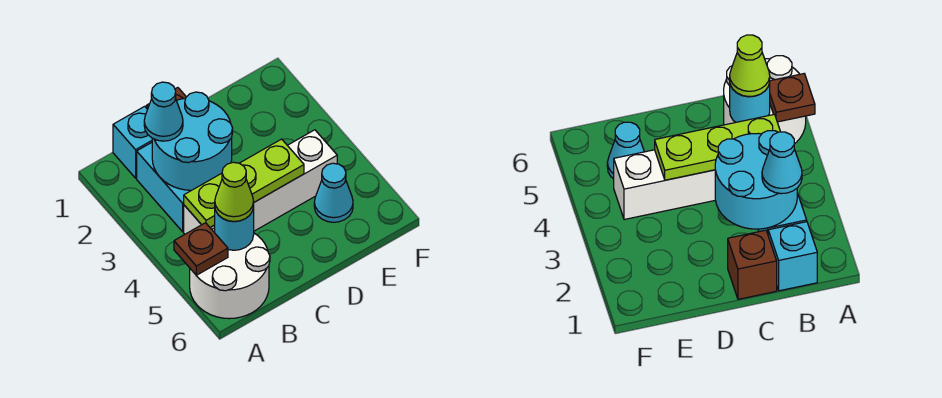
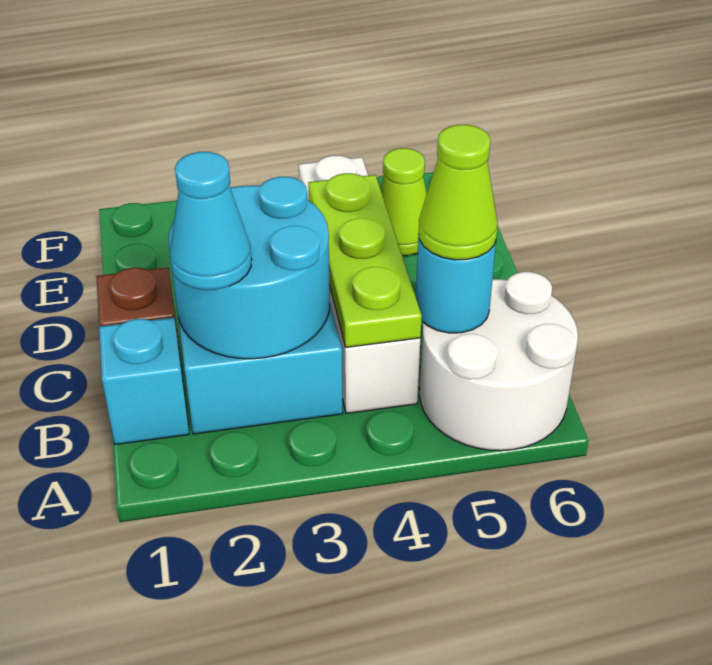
brown plate A5 level 2 -> none
cyan cone E5 level 1 -> lime cone E5 level 1

